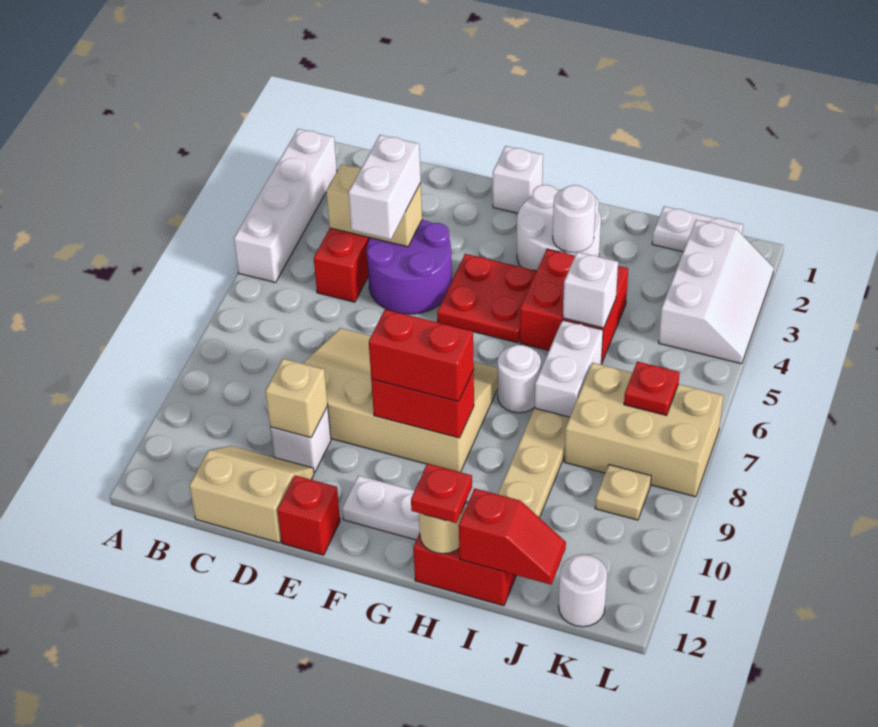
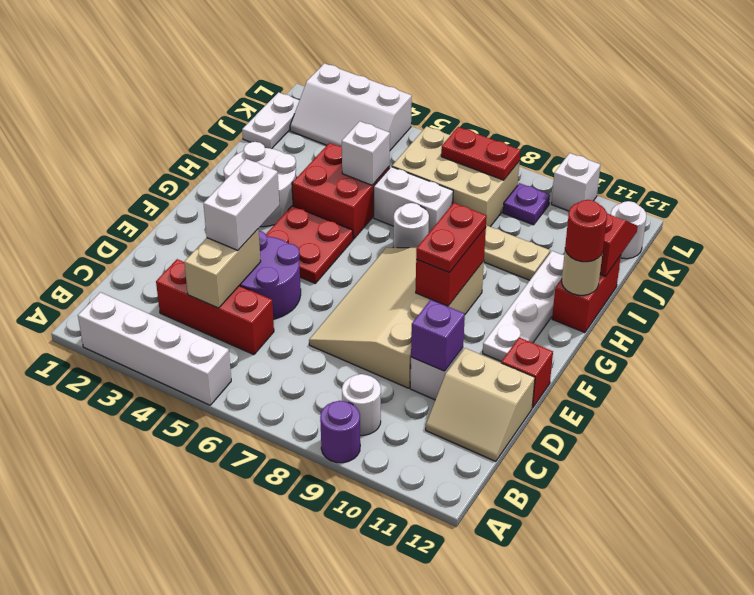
none -> purple round brick A9 level 1
tan slope C11:D12 level 1 top 12 -> tan slope C11:D12 level 1 top D
white brick D4:D5 level 3 -> white brick D4:E4 level 3
tan brick D10 level 2 -> purple brick D10 level 2
white brick F1 level 1 -> white brick L10 level 1
red brick F9:G9 level 3 -> red plate F9:G9 level 3
white round brick H3 level 2 -> white round brick B9 level 1
red plate H12 level 3 -> red round brick H12 level 3
tan brick J7:L8 level 1 -> tan brick J6:K8 level 1
white slope K2:L4 level 1 top K -> white slope K2:L4 level 1 top L
red plate K7 level 2 -> red plate K7:K8 level 2
tan plate K9 level 1 -> purple plate K9 level 1

